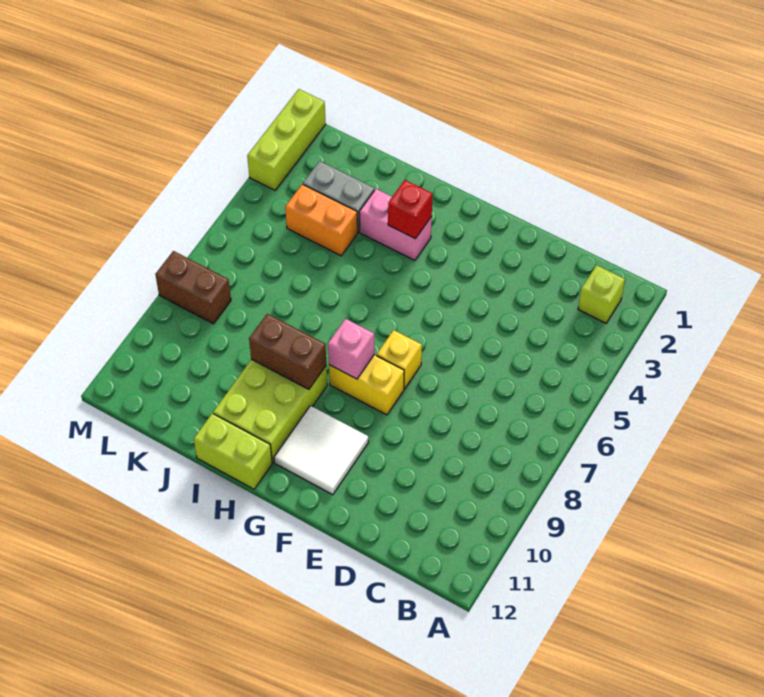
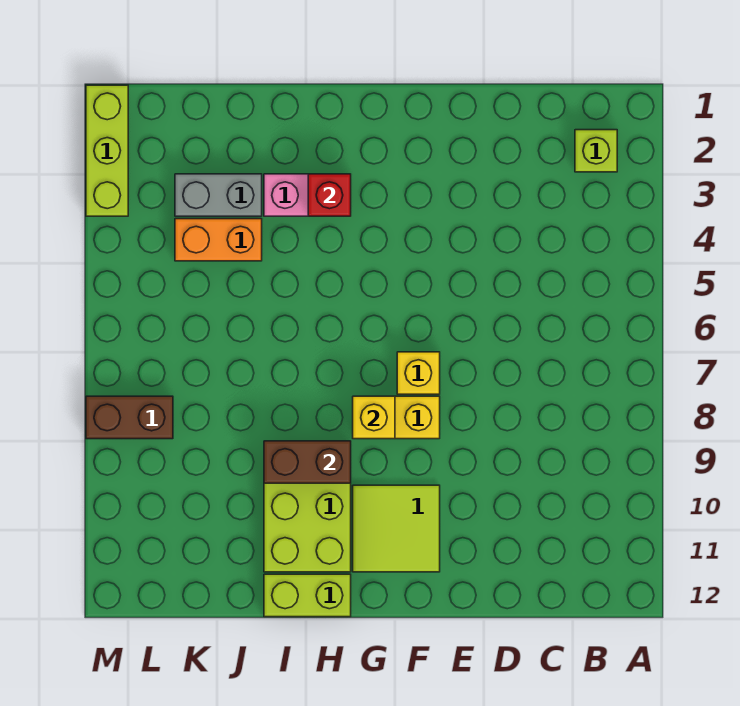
white tile F10:G11 level 1 -> lime tile F10:G11 level 1
pink brick G8 level 2 -> yellow brick G8 level 2

